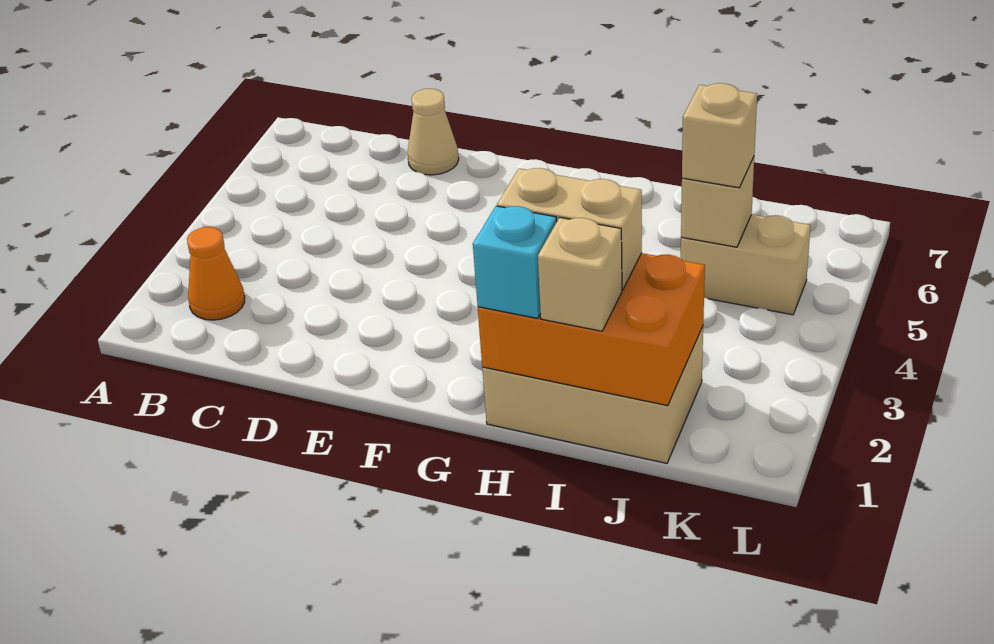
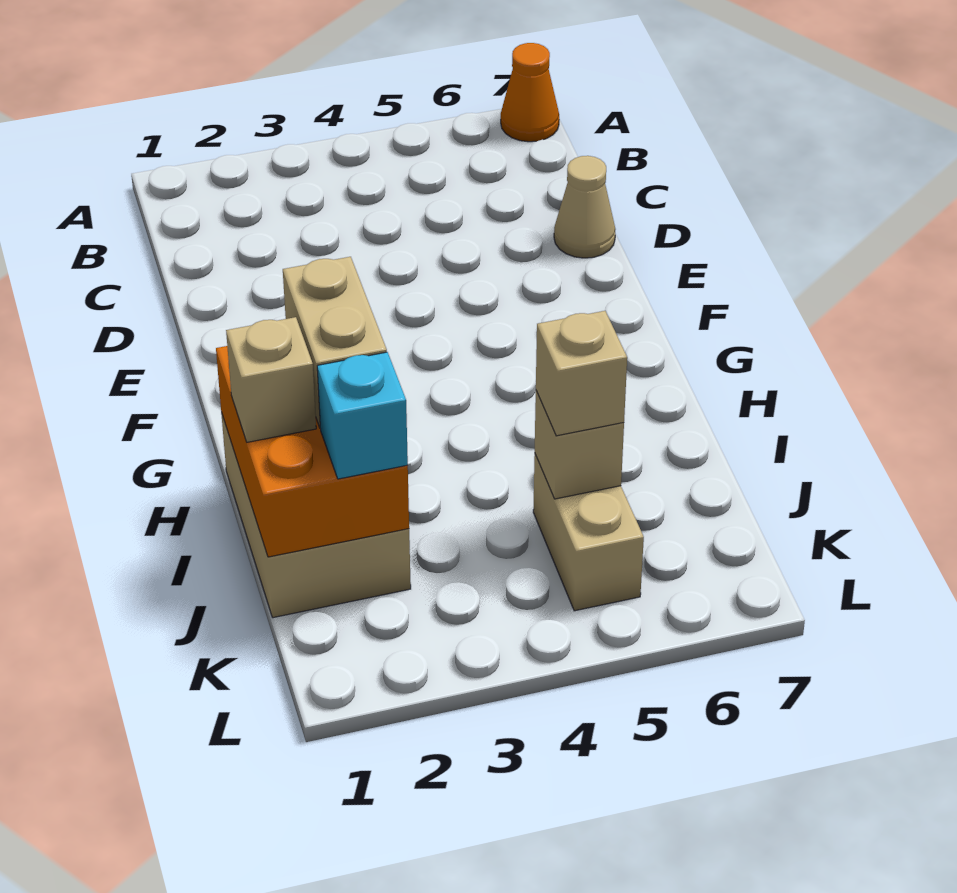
orange cone B2 level 1 -> orange cone A7 level 1
cyan brick H1 level 3 -> cyan brick J2 level 3

